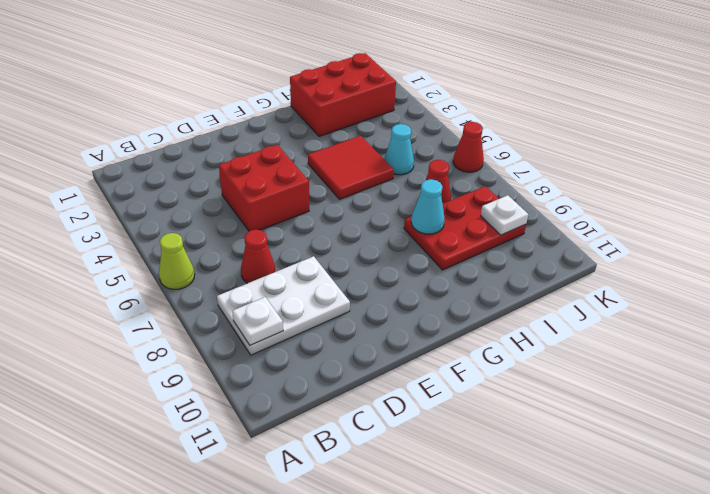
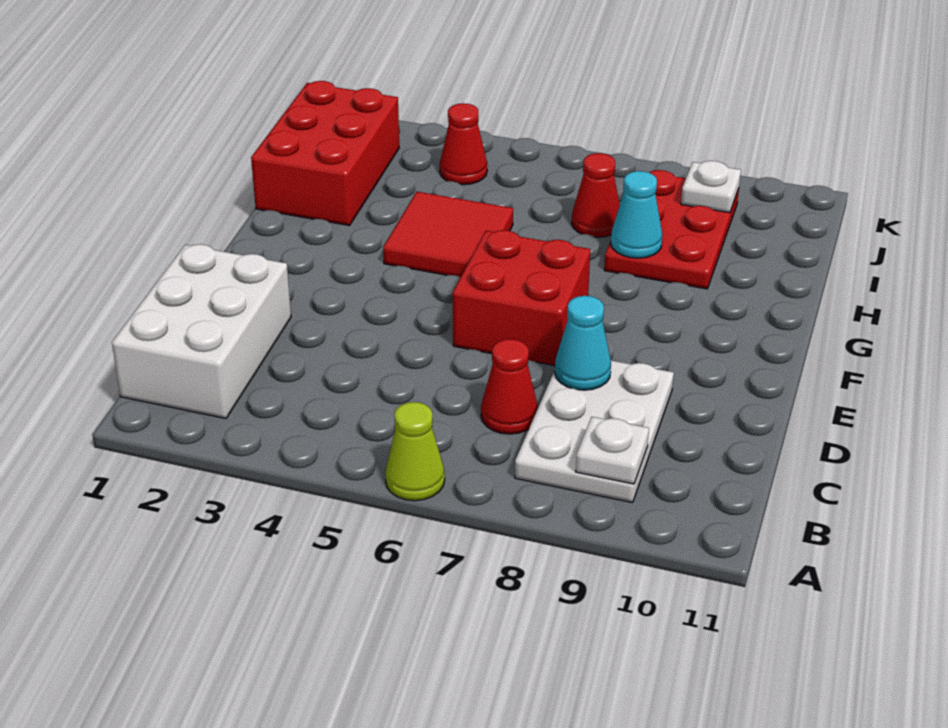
none -> white brick B1:D2 level 1
red brick D4:E5 level 1 -> red brick E6:F7 level 1
cyan cone I5 level 1 -> cyan cone D8 level 2
red cone K6 level 1 -> red cone J4 level 1

